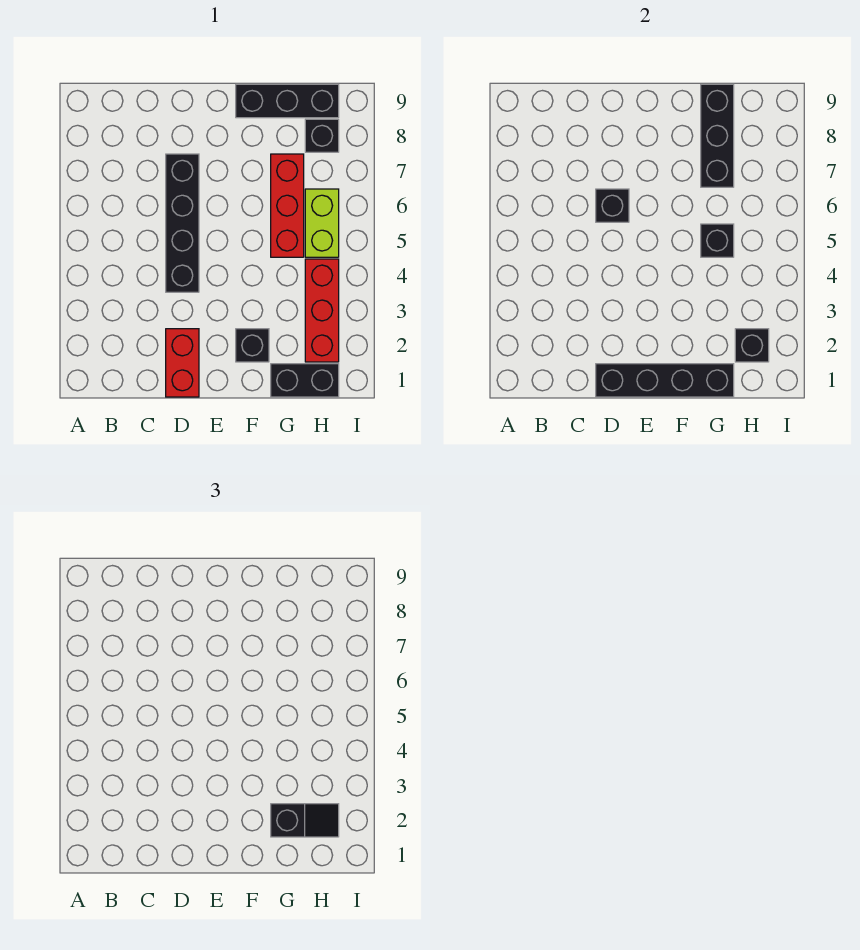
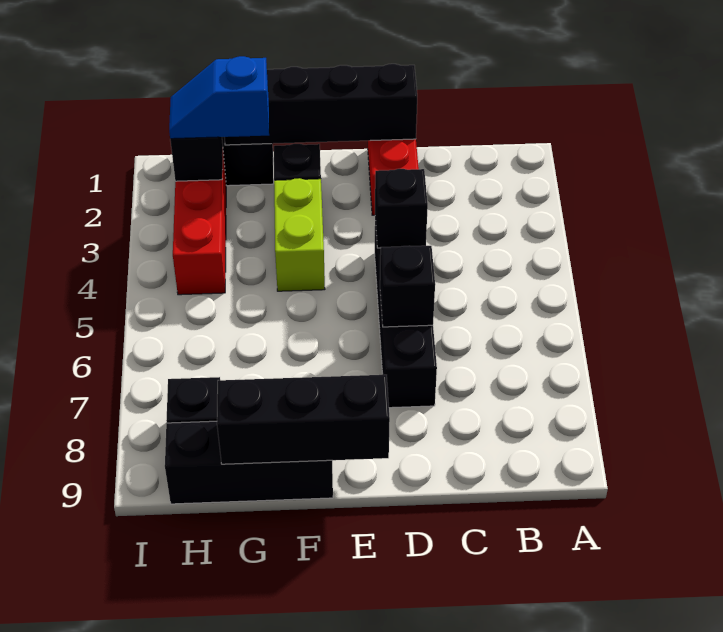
black slope G2:H2 level 3 top G -> blue slope G2:H2 level 3 top G
red brick G5:G7 level 1 -> none
black brick G5 level 2 -> black brick D4 level 2
black brick G7:G9 level 2 -> black brick E9:G9 level 2
lime brick H5:H6 level 1 -> lime brick F3:F4 level 1

